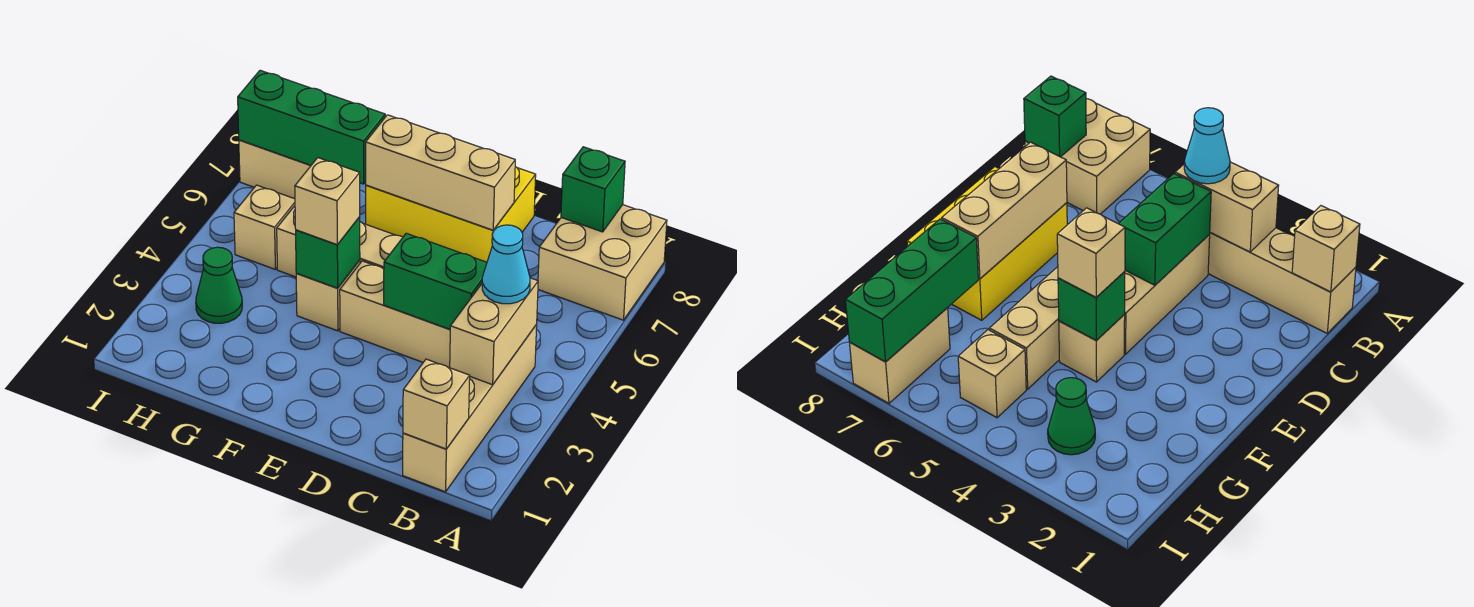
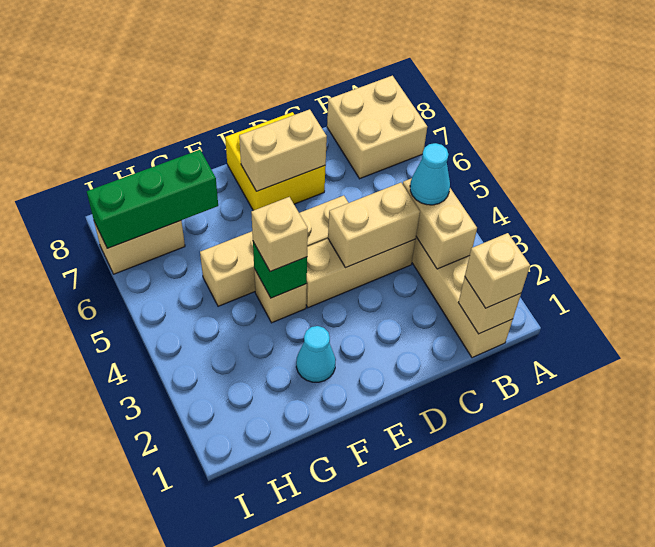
green brick B8 level 2 -> none
green brick C4:D4 level 2 -> tan brick C4:D4 level 2
yellow brick D7:F8 level 1 -> yellow brick D7:E8 level 1
tan brick D7:F7 level 2 -> tan brick D7:E7 level 2
none -> cyan cone F2 level 1
green cone H3 level 1 -> none
tan brick H5 level 1 -> tan brick B1 level 3

